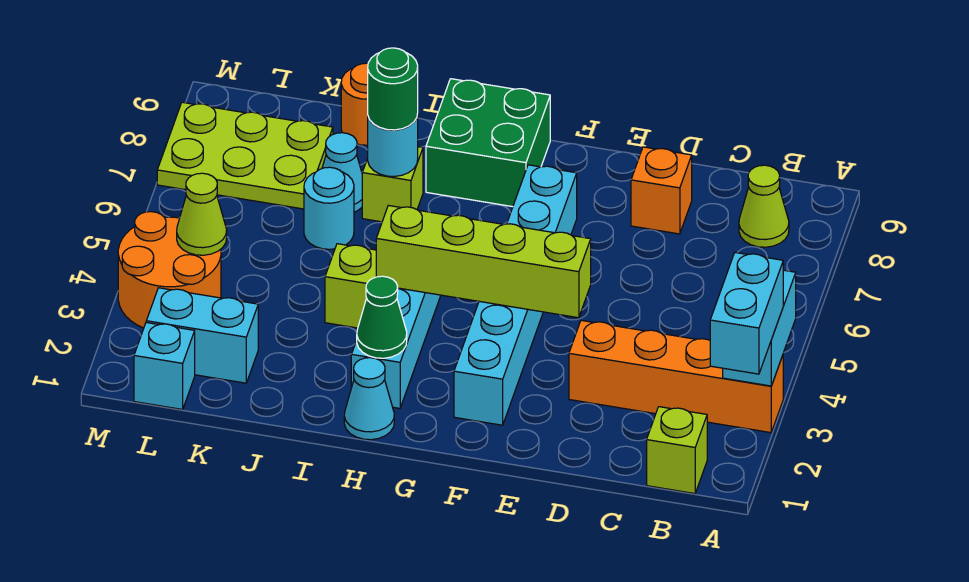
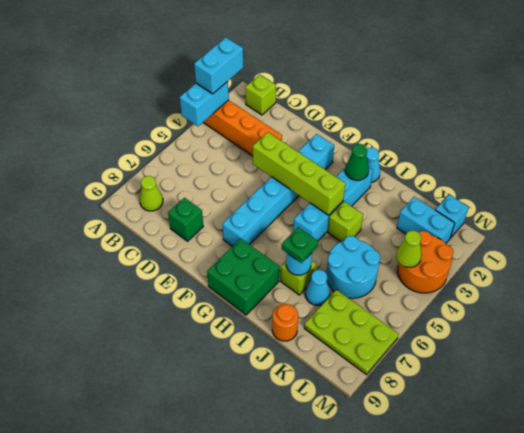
orange brick D8 level 1 -> green brick D8 level 1
green round brick I7 level 3 -> green plate I7 level 3
cyan round brick J6 level 1 -> cyan round brick J5:K6 level 1

